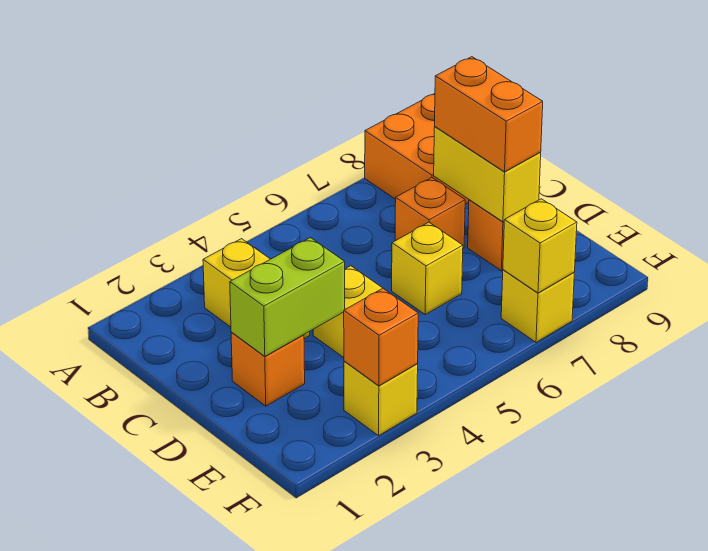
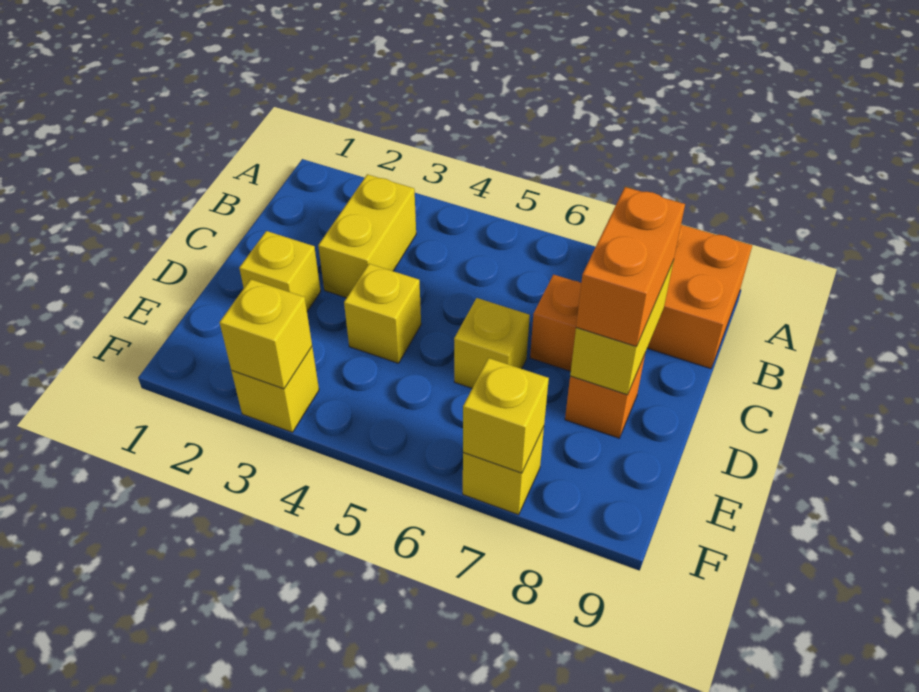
orange brick D2 level 1 -> yellow brick D2 level 1
lime brick D2:D3 level 2 -> none
orange brick F3 level 2 -> yellow brick F3 level 2

